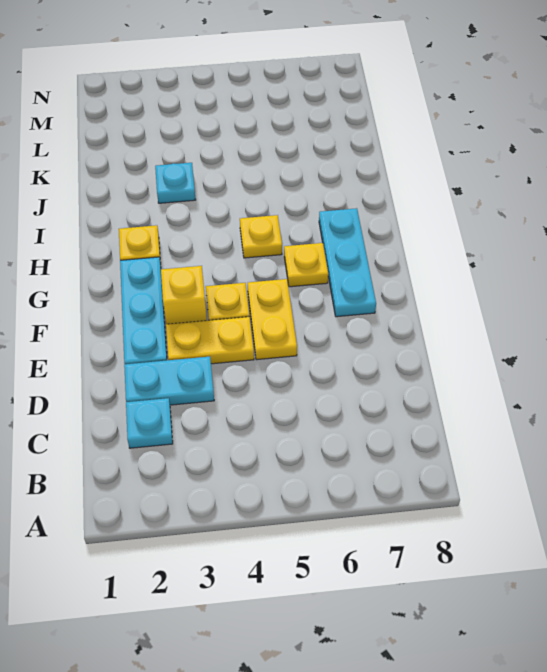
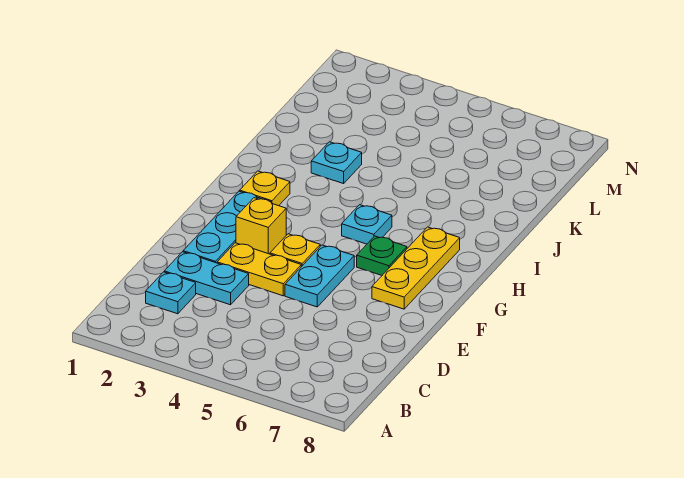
yellow plate E5:F5 level 1 -> cyan plate E5:F5 level 1
cyan plate F7:H7 level 1 -> yellow plate F7:H7 level 1
yellow plate G6 level 1 -> green plate G6 level 1
yellow plate H5 level 1 -> cyan plate H5 level 1

